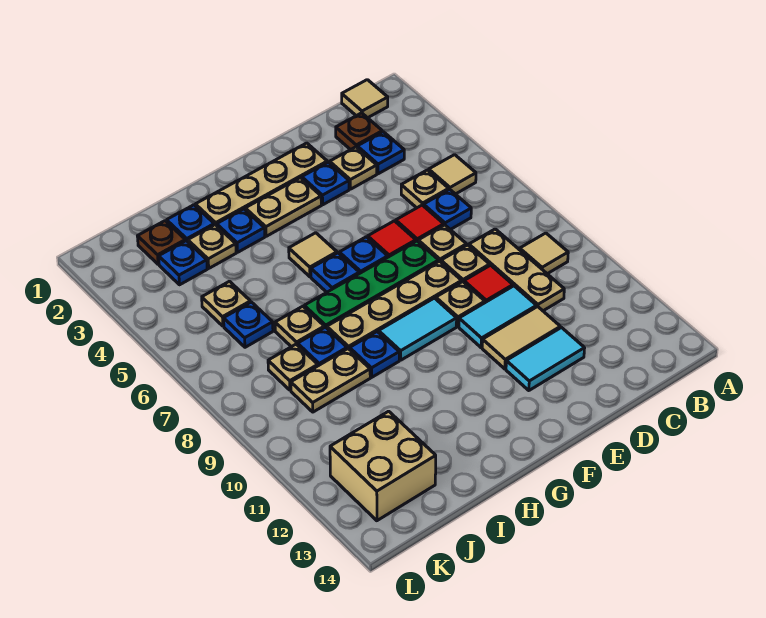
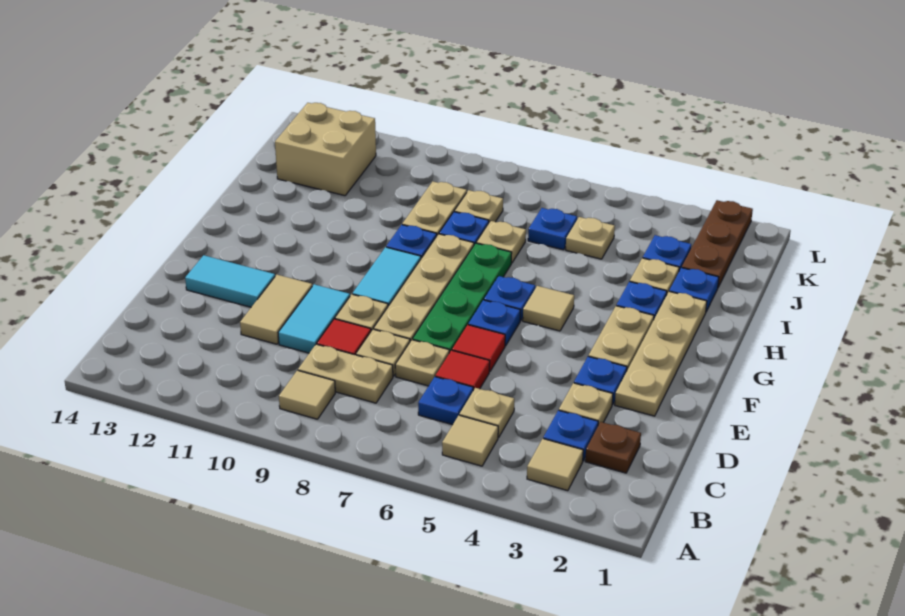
tan tile B1 level 1 -> tan tile B3 level 1
tan plate C8:C10 level 1 -> tan plate C8:C9 level 1
cyan tile D12:E12 level 1 -> cyan tile E12:E13 level 1
brown plate J2 level 1 -> brown plate J2:L2 level 1

